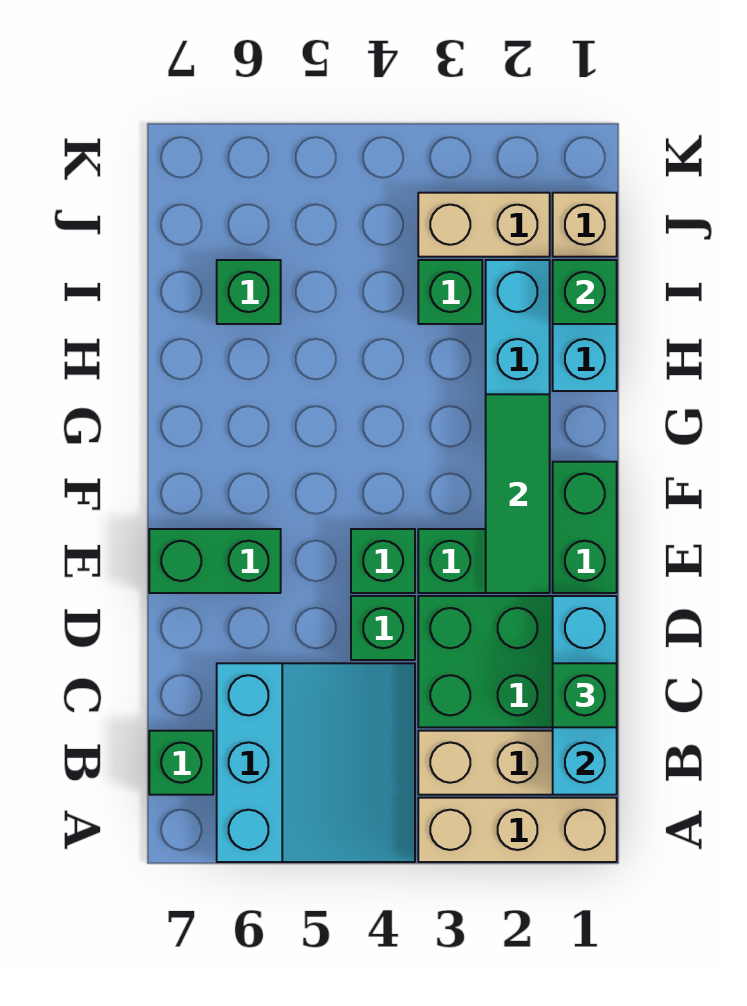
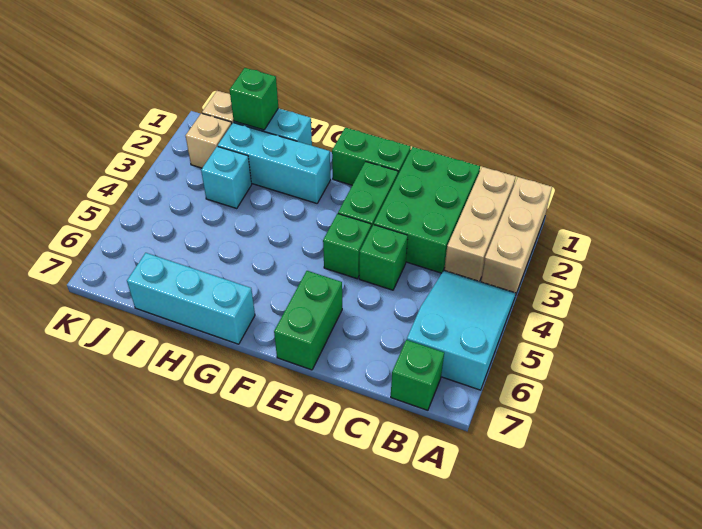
cyan slope A4:C6 level 1 top 6 -> cyan slope A4:B6 level 1 top 6
cyan brick B1:D1 level 2 -> cyan brick G7:I7 level 1
green brick C1 level 3 -> none
green tile E2:G2 level 2 -> none
green brick I3 level 1 -> cyan brick I3 level 1
green brick I6 level 1 -> none
tan brick J2:J3 level 1 -> tan brick J2 level 1

